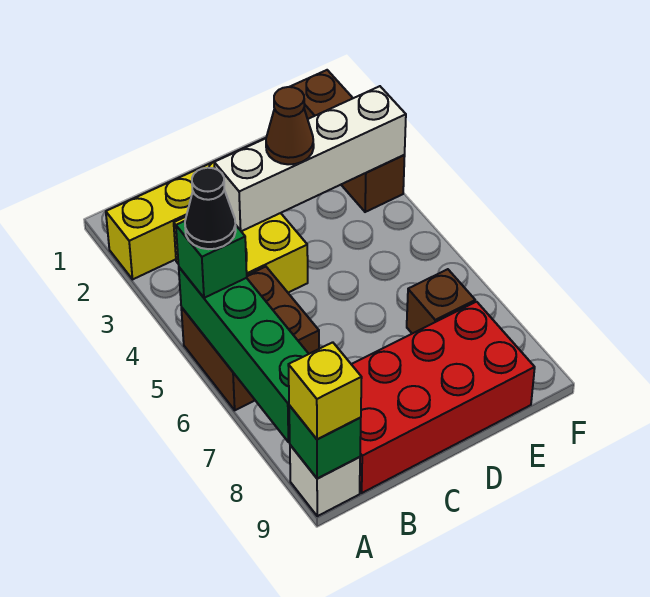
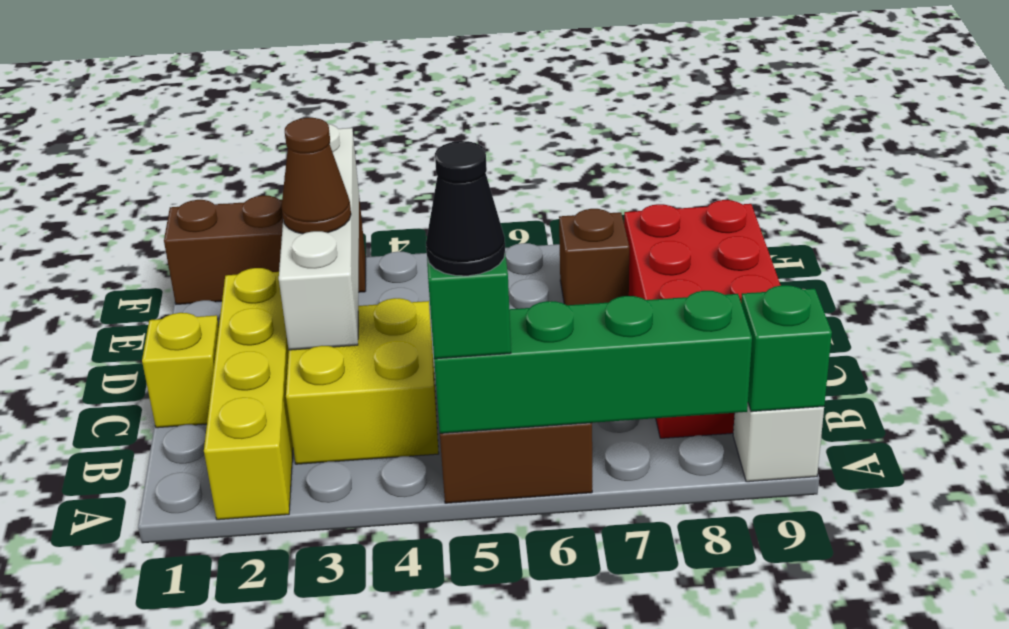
yellow brick A9 level 3 -> yellow brick C1 level 1

